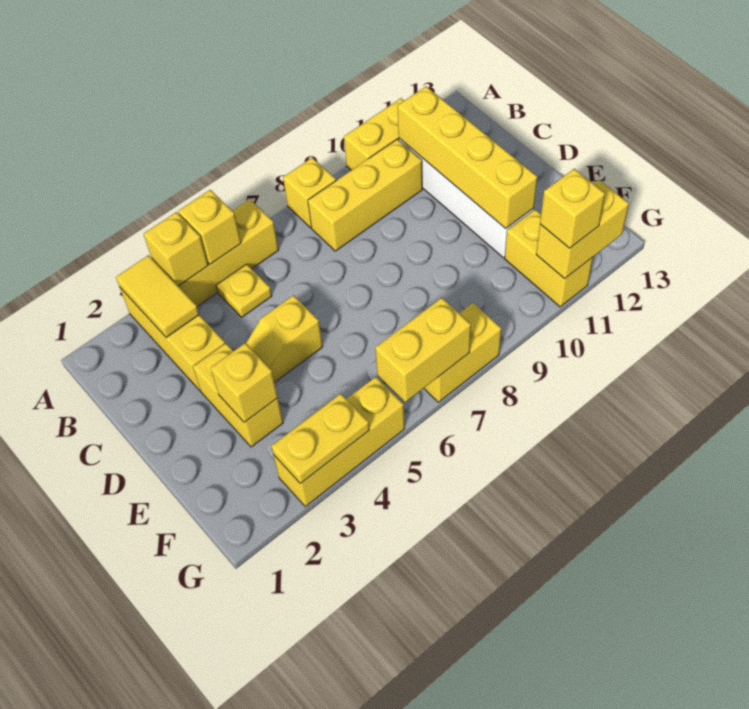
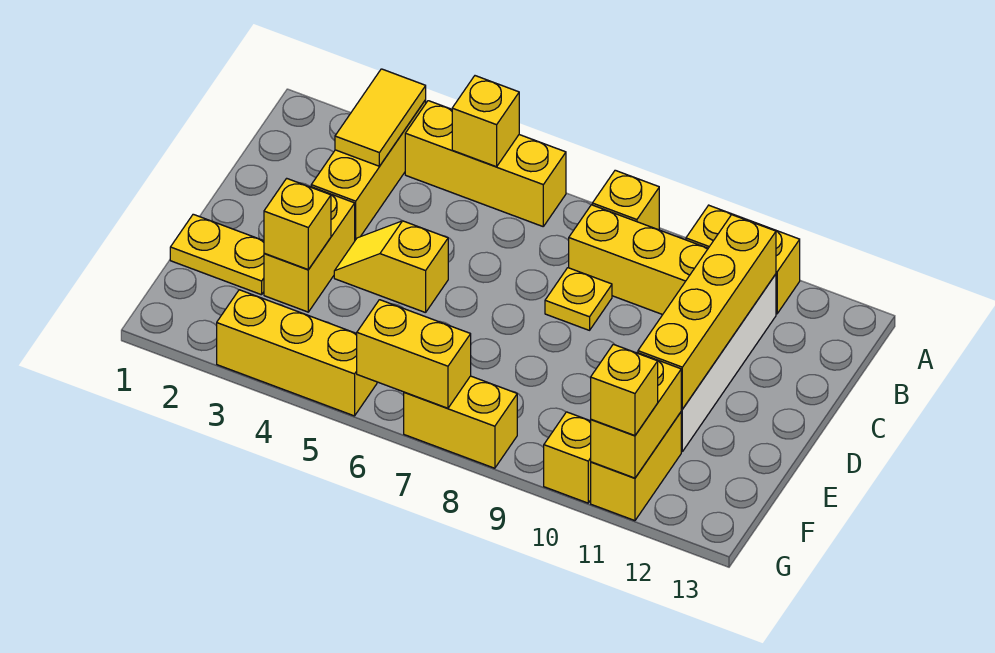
yellow brick A4 level 2 -> yellow brick G10 level 1
yellow plate B5 level 1 -> yellow plate C8 level 1
yellow plate G3:G4 level 2 -> yellow plate E1:E2 level 1
yellow brick G11:G12 level 2 -> yellow brick F11:G11 level 2

